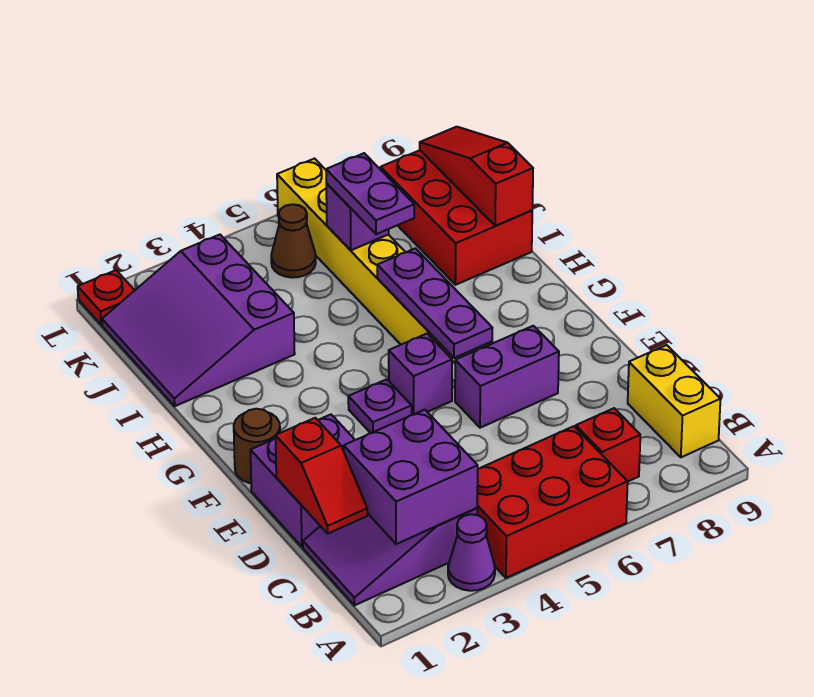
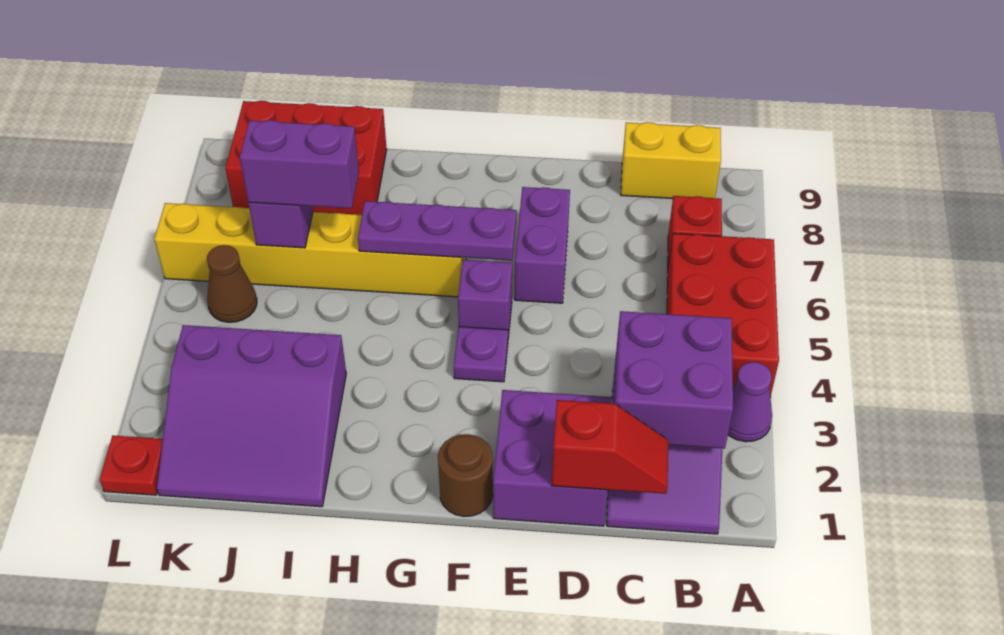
purple plate I6:J6 level 3 -> purple brick I6:J6 level 3
red slope I9:K9 level 2 top I -> none

